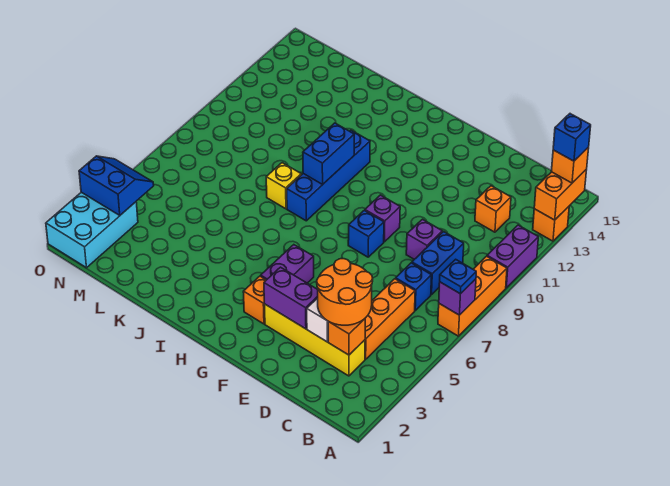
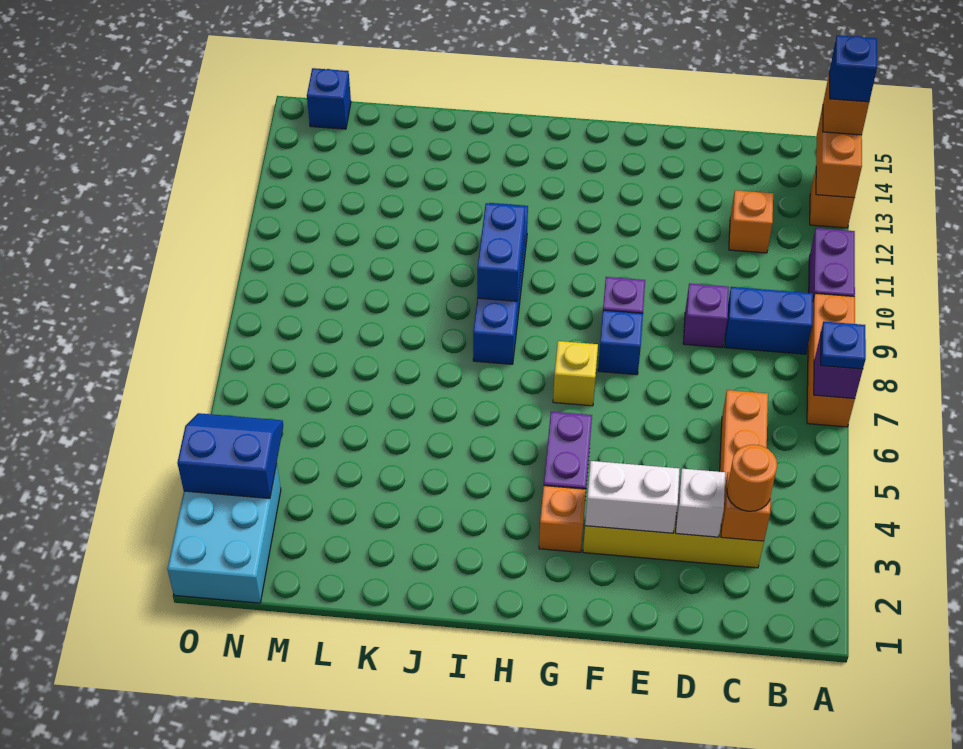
orange round brick C3:D4 level 3 -> orange round brick C3 level 3
blue brick C7 level 1 -> blue brick N15 level 1
blue brick C8:C9 level 1 -> blue brick B9:C9 level 1
purple brick E3:F3 level 2 -> white brick E3:F3 level 2
yellow brick J8 level 1 -> yellow brick G7 level 1

